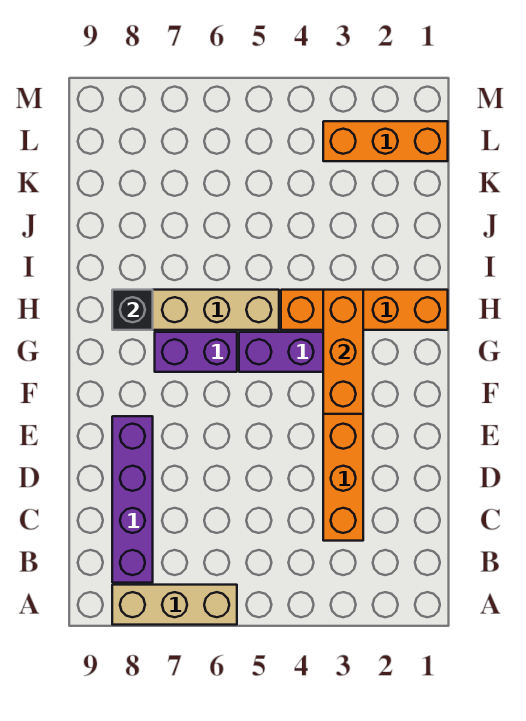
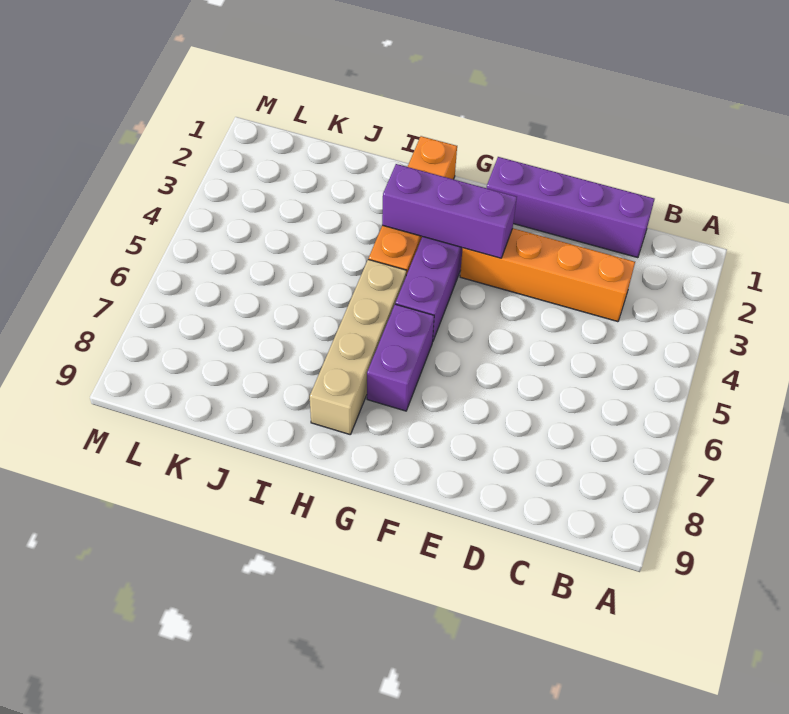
tan brick A6:A8 level 1 -> none
purple brick B8:E8 level 1 -> purple brick C1:F1 level 1
orange brick F3:H3 level 2 -> purple brick F3:H3 level 2
black brick H8 level 2 -> none
orange brick L1:L3 level 1 -> none

